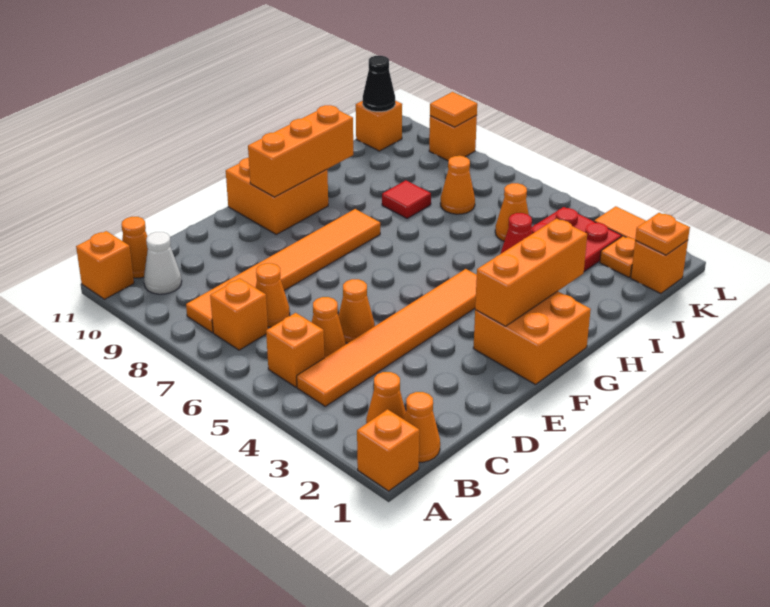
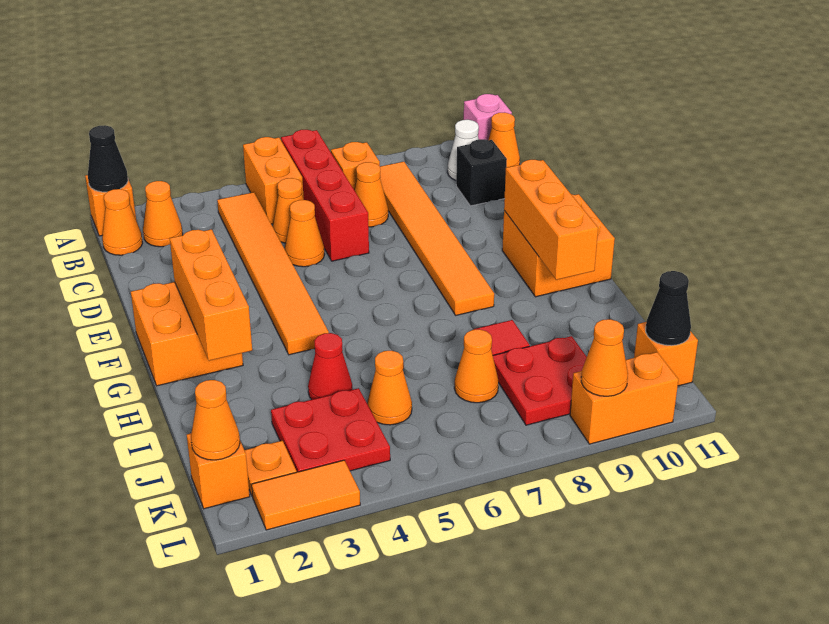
none -> black cone A1 level 2
none -> red brick A6:D6 level 1
orange brick A11 level 1 -> pink brick A11 level 1
orange brick B5 level 1 -> orange brick A5:B5 level 1
none -> black brick C10 level 1
none -> red plate J8:K9 level 1
orange plate K1 level 2 -> orange cone K1 level 2
orange brick L9 level 1 -> orange brick L9:L10 level 1
orange tile L9 level 2 -> orange cone L9 level 2

